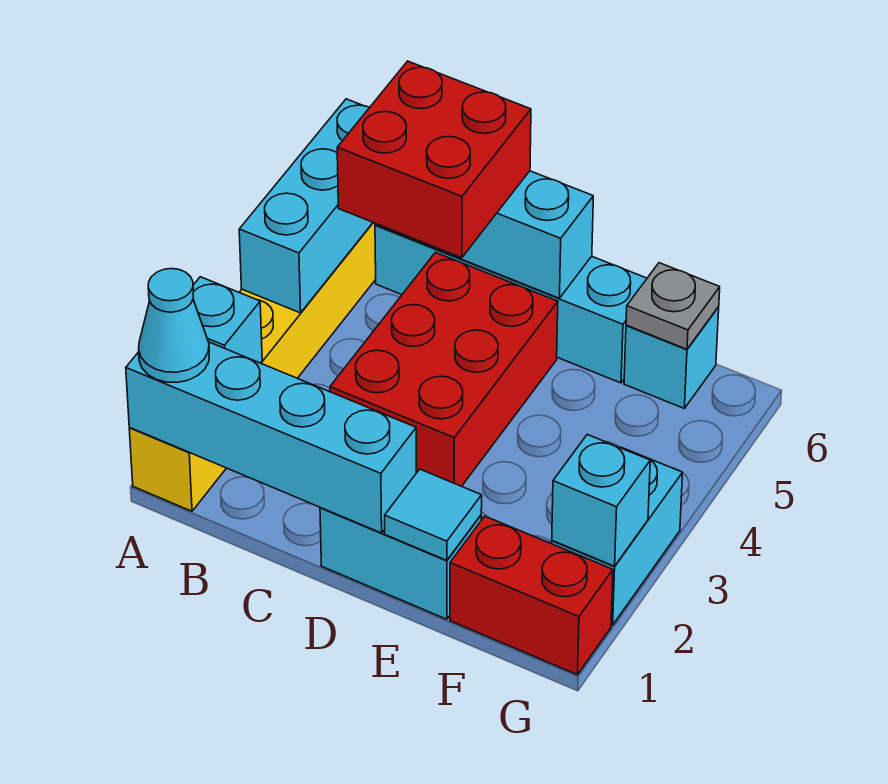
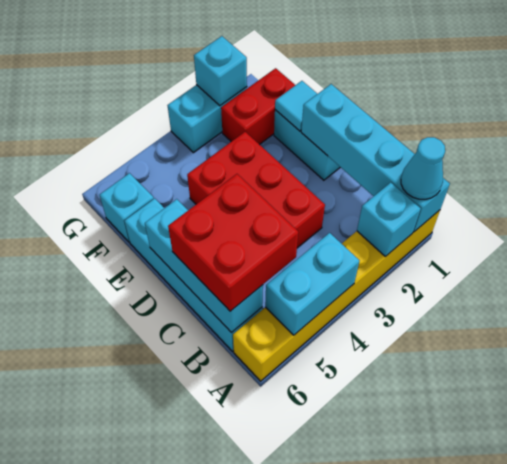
cyan brick A4:A6 level 2 -> cyan brick A4:A5 level 2
red brick C3:D5 level 1 -> red brick C3:E4 level 1
red brick F1:G1 level 1 -> red brick F1:F2 level 1
grey plate F6 level 2 -> none

